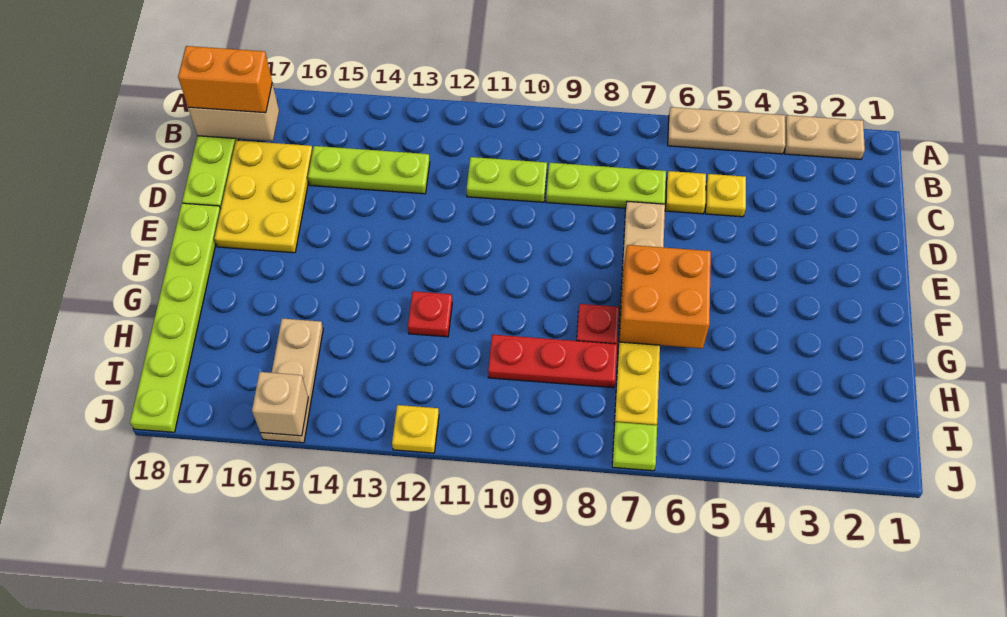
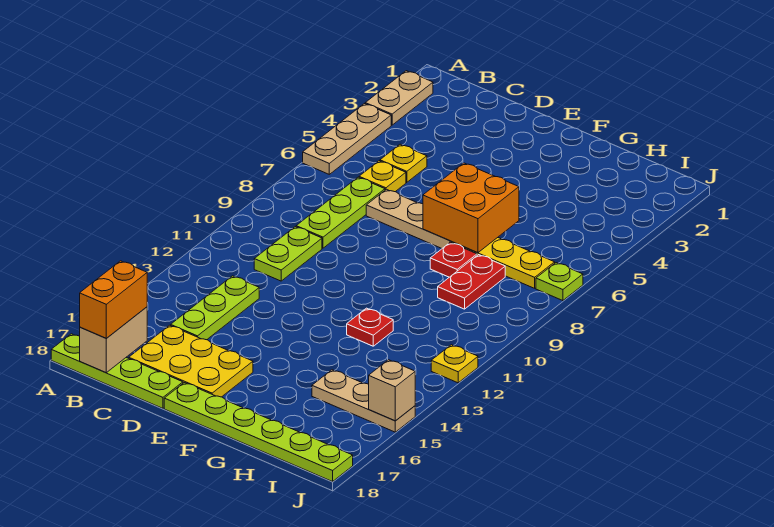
red plate H8:H10 level 1 -> red plate H8:H9 level 1

